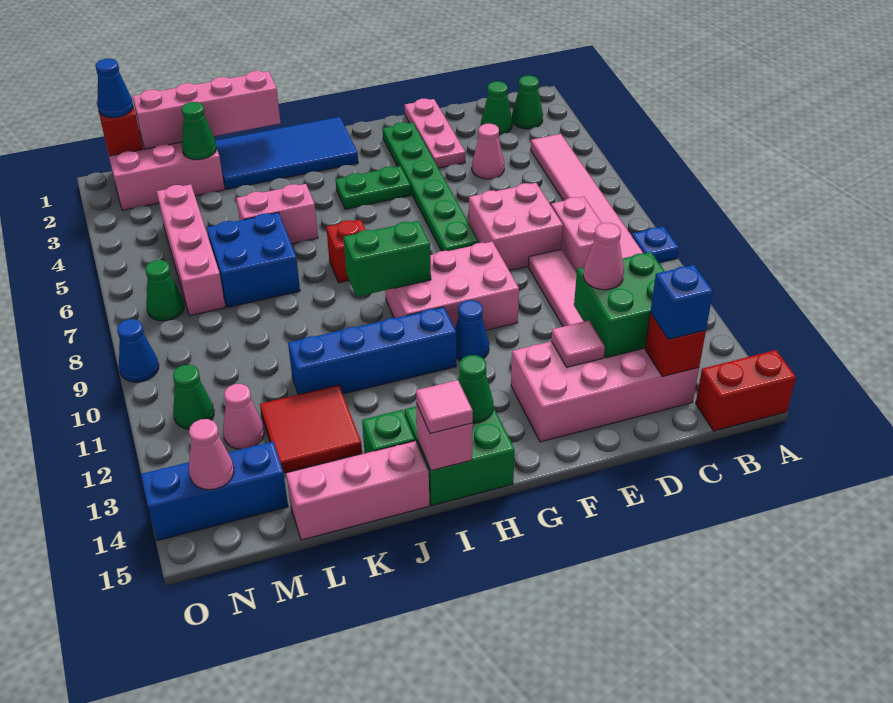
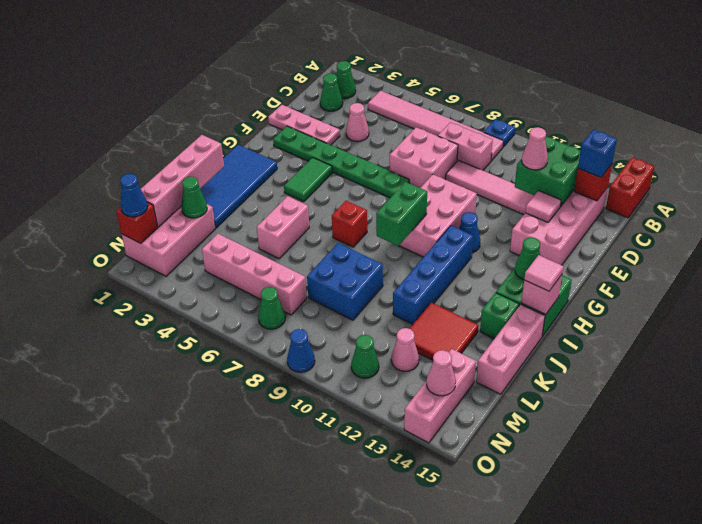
green plate G4:H4 level 1 -> green tile G4:H4 level 1
blue brick K6:L7 level 1 -> blue brick K8:L9 level 1
blue brick M14:O14 level 1 -> pink brick M14:O14 level 1

